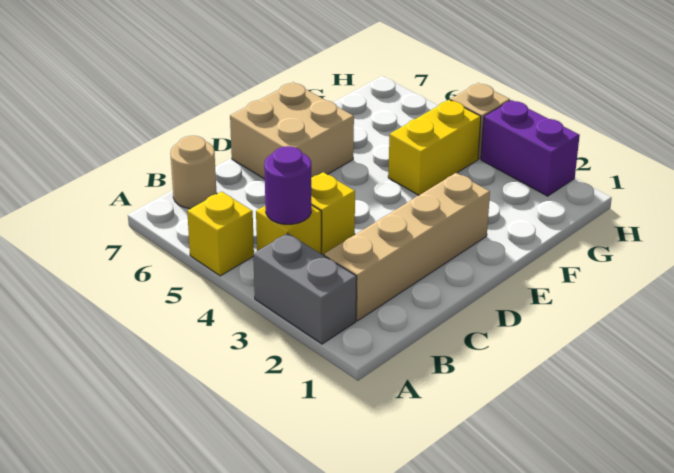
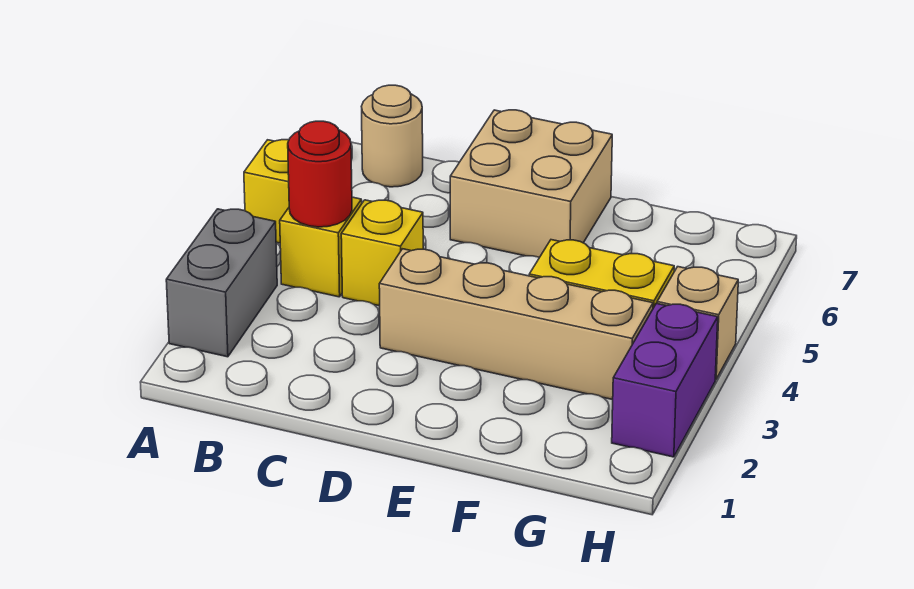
tan brick B2:E2 level 1 -> tan brick D3:G3 level 1
purple round brick B4 level 2 -> red round brick B4 level 2

